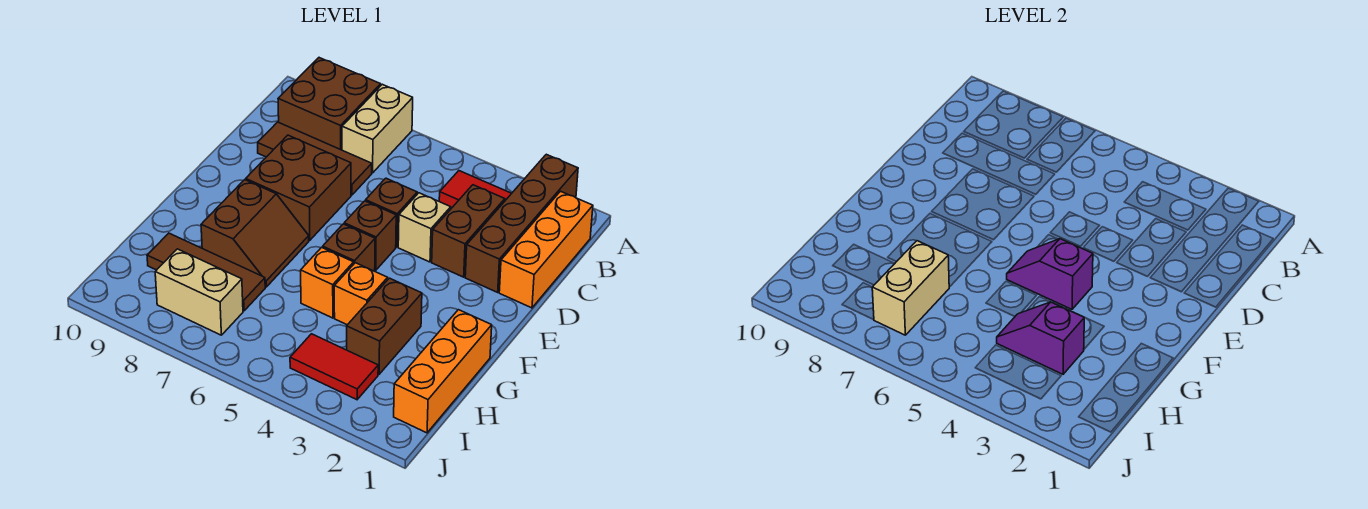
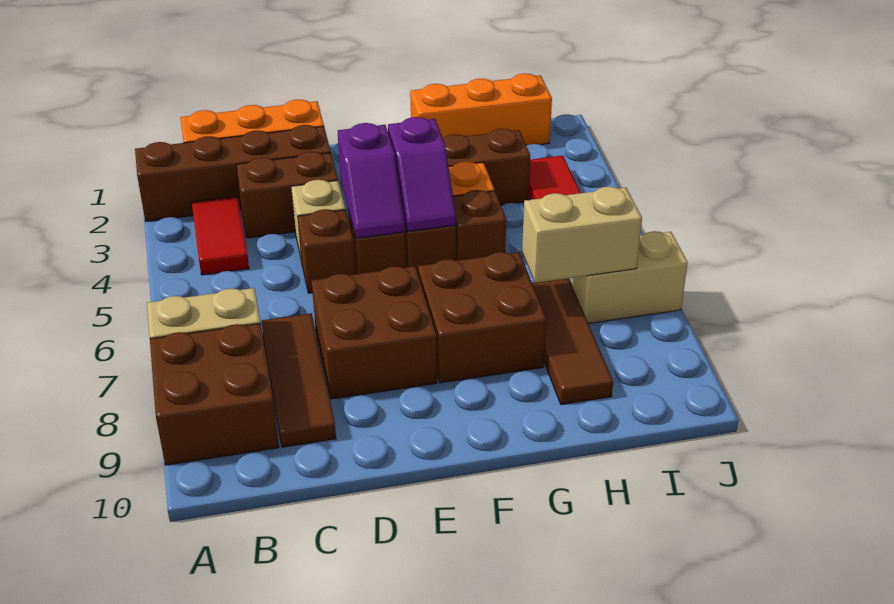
brown slope F7:G8 level 1 top 8 -> brown brick F7:G8 level 1
orange brick G5 level 1 -> brown brick G5 level 1
purple slope H3:H4 level 2 top 3 -> purple slope E4:E5 level 2 top 4
tan brick I7:I8 level 1 -> tan brick I7:J7 level 1

